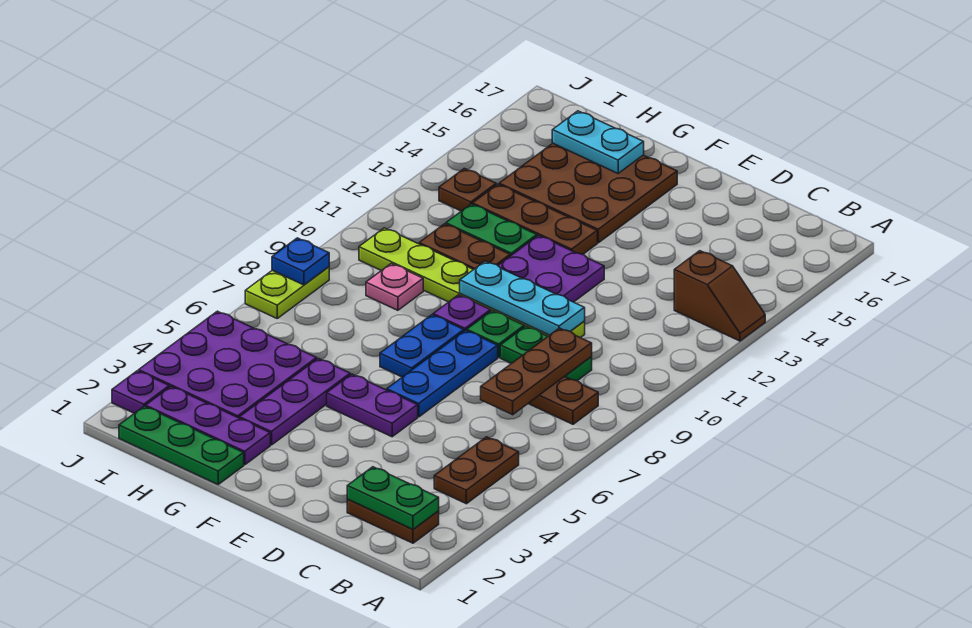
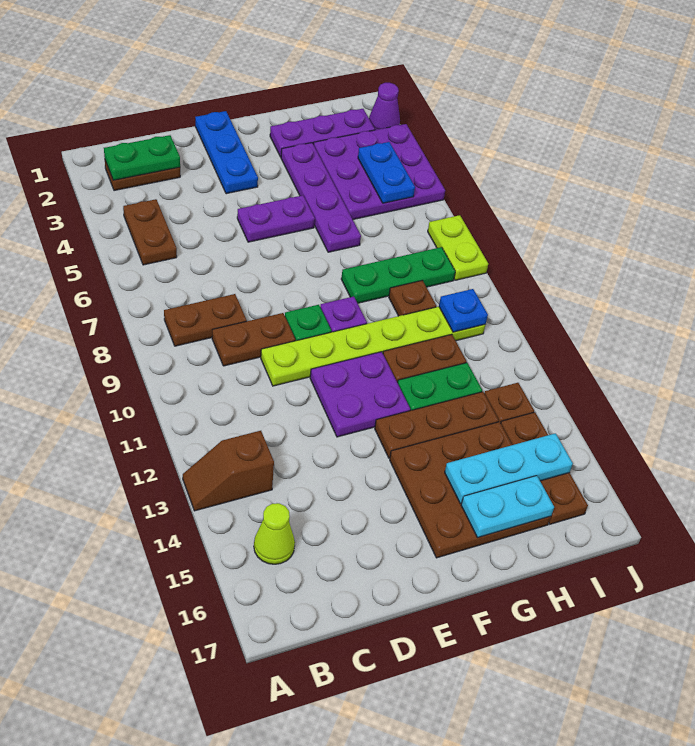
none -> lime cone B15 level 1
brown plate C7:C9 level 2 -> brown plate I14:I16 level 1
green plate C9:D9 level 1 -> brown plate C9:D9 level 1
cyan plate D10:F10 level 2 -> cyan plate G15:I15 level 2
blue plate E6:E8 level 1 -> blue plate E1:E3 level 1
blue plate F7:F8 level 1 -> blue plate I4:I5 level 2
green plate G1:I1 level 1 -> green plate G8:I8 level 1
purple plate G3:G5 level 1 -> purple plate G3:G6 level 1
pink plate H9 level 1 -> brown plate H9 level 1
purple plate J2 level 1 -> purple cone J2 level 1
blue plate J8 level 2 -> blue plate I10 level 2

